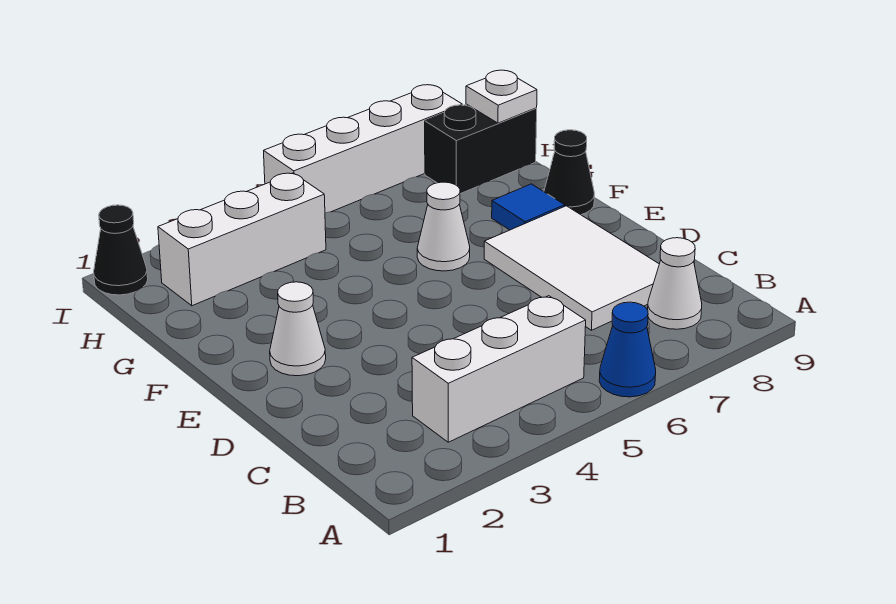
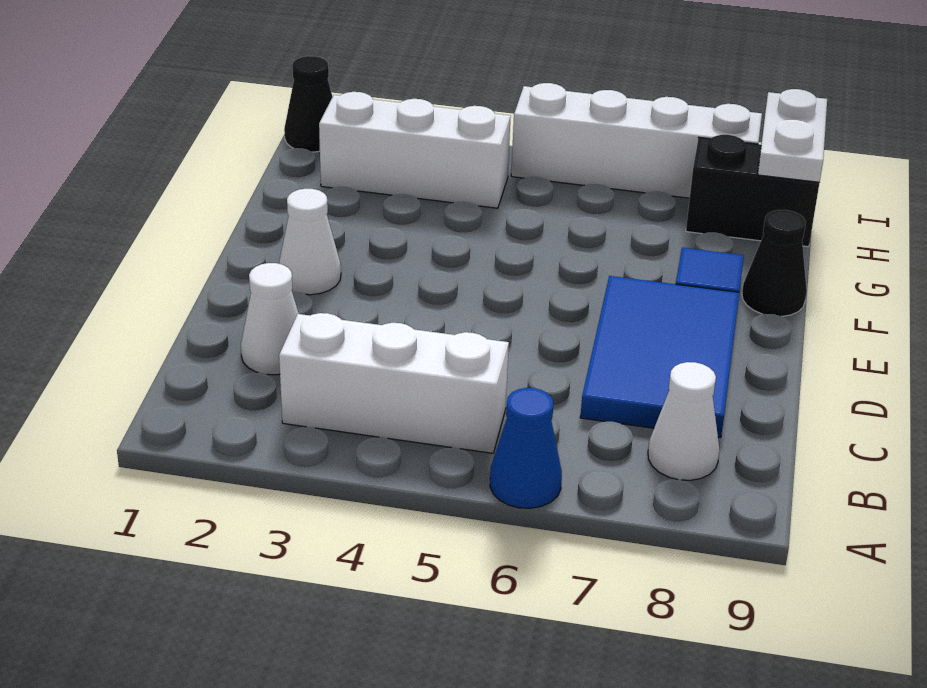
white tile C7:E8 level 1 -> blue tile C7:E8 level 1
white cone F6 level 1 -> white cone C2 level 1
white plate H9 level 2 -> white plate H9:I9 level 2

